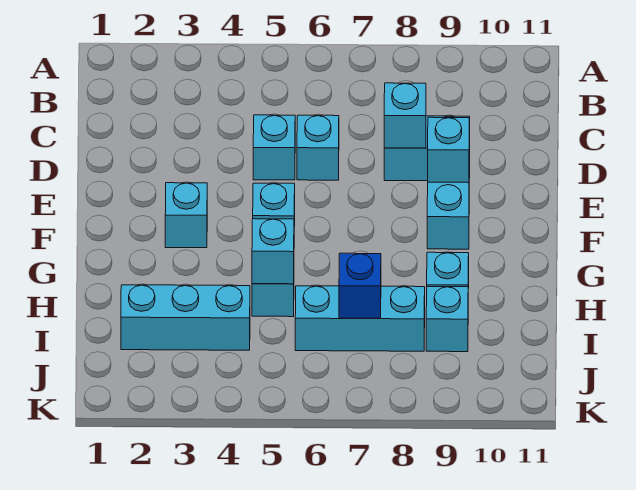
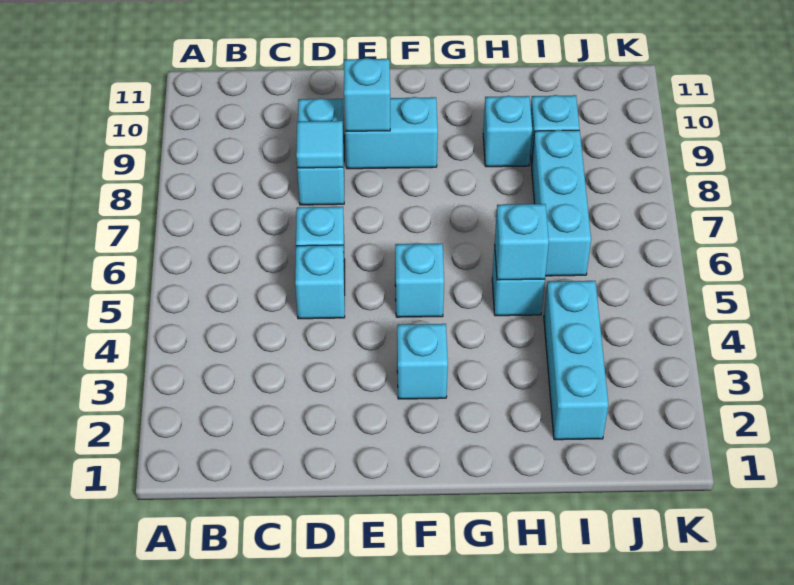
cyan brick D8 level 2 -> cyan tile D8 level 2
blue brick I7 level 2 -> none

